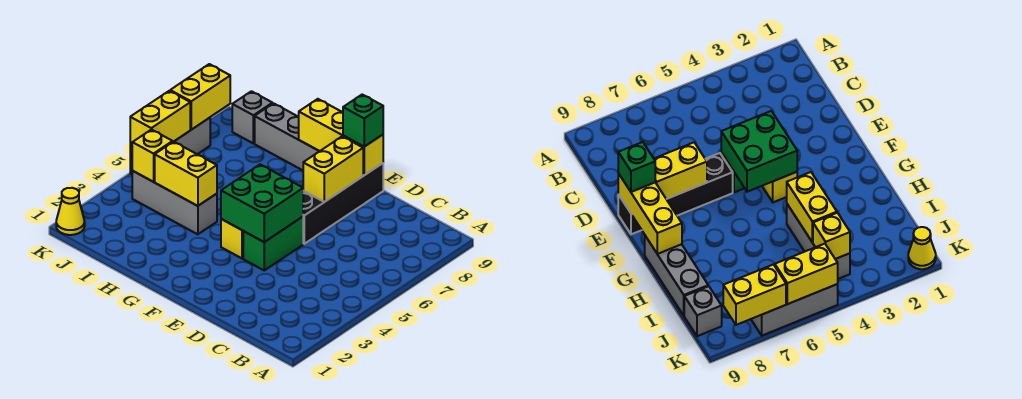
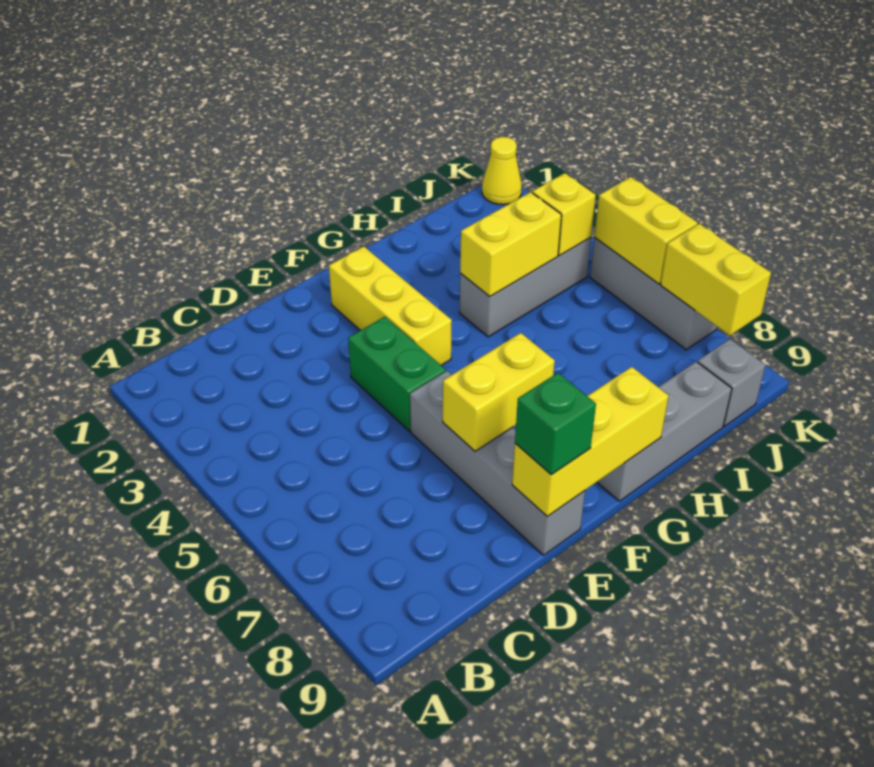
green brick E4:F5 level 2 -> none
black brick E6:E9 level 1 -> grey brick E6:E9 level 1
yellow brick E7:E8 level 2 -> yellow brick E7:F7 level 2
yellow brick F4 level 1 -> yellow brick F2:F4 level 1

